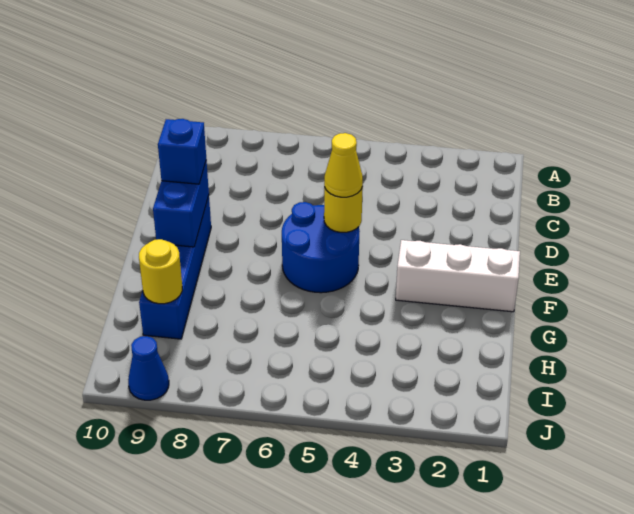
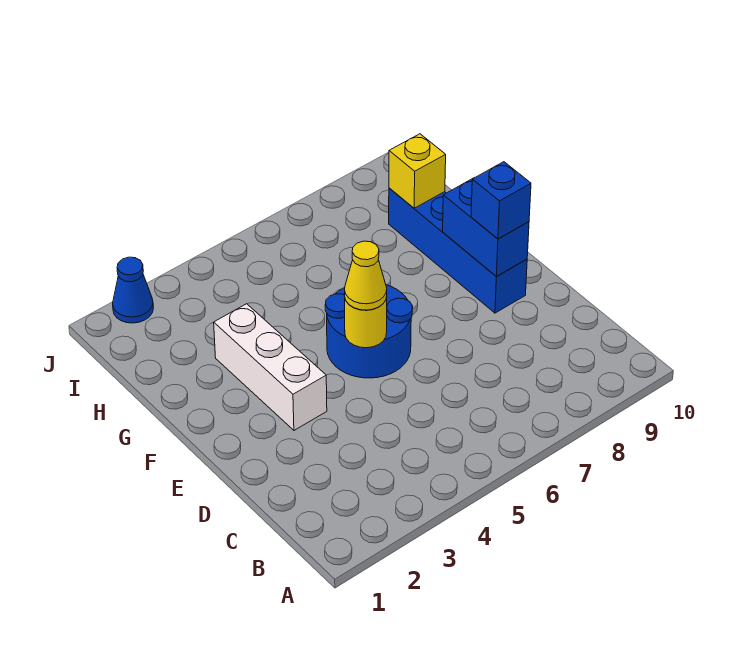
white brick F1:F3 level 1 -> white brick E3:G3 level 1
yellow round brick H9 level 2 -> yellow brick H9 level 2
blue cone J9 level 1 -> blue cone J2 level 1

